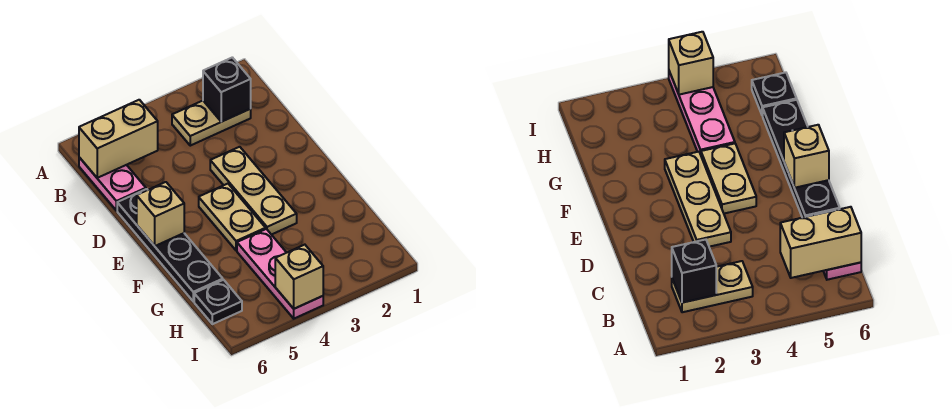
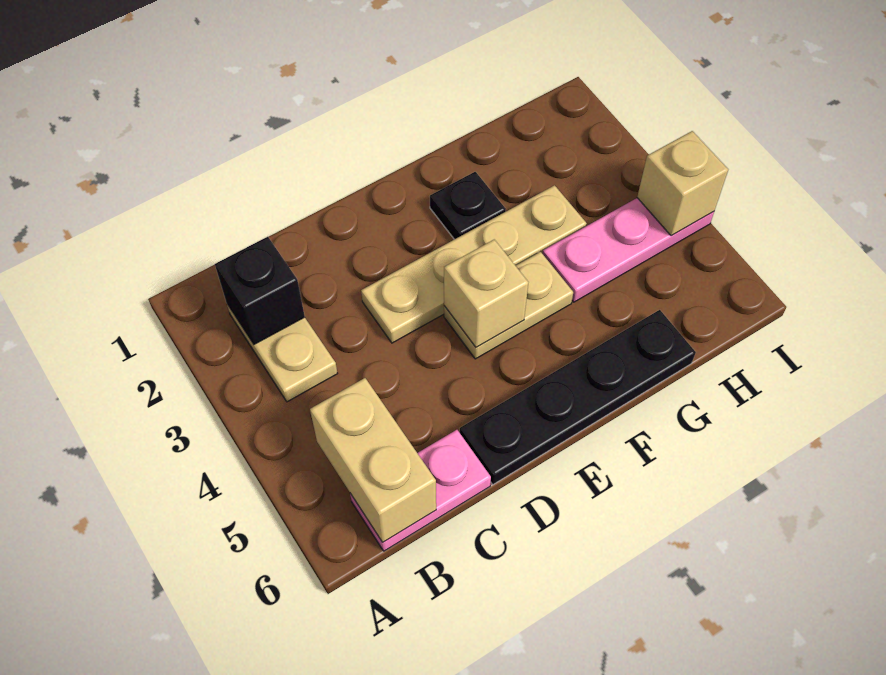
tan plate D3:F3 level 1 -> tan plate D3:G3 level 1
tan brick E6 level 2 -> tan brick E4 level 2
black plate H6 level 1 -> black plate F2 level 1

